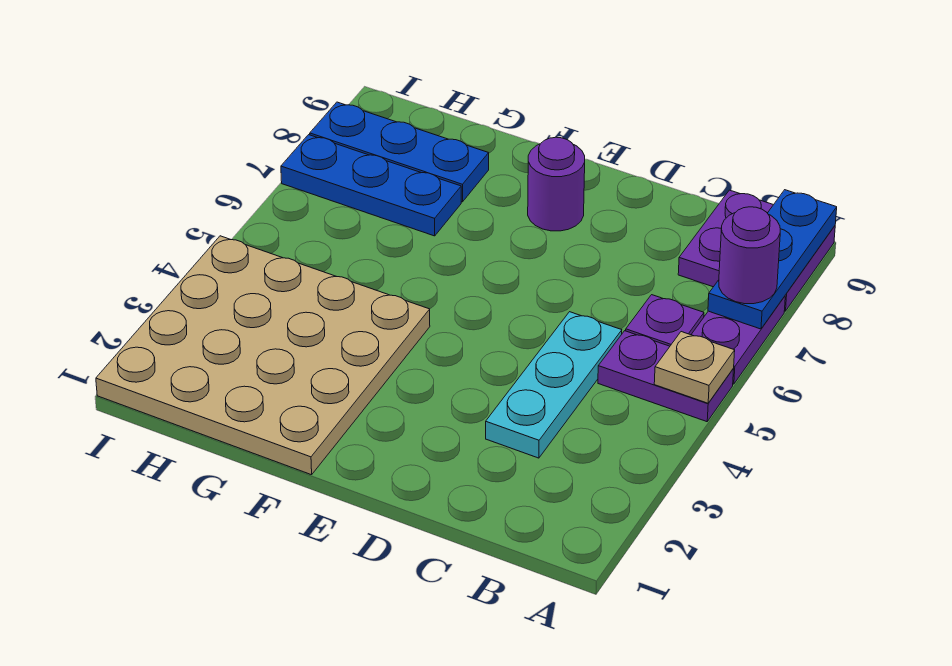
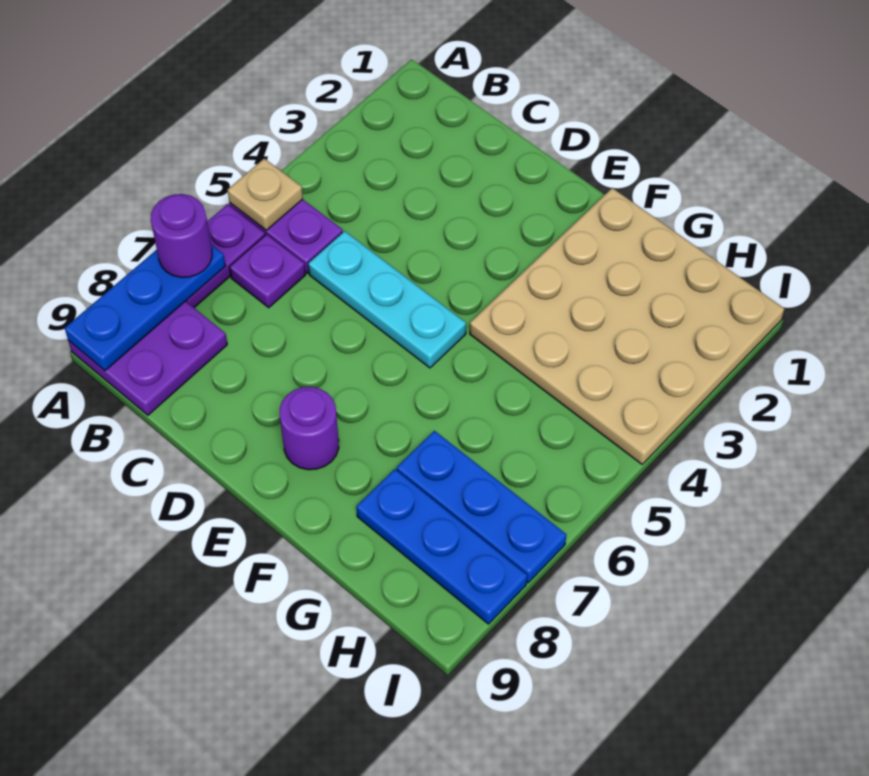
cyan plate C3:C5 level 1 -> cyan plate C5:E5 level 1

